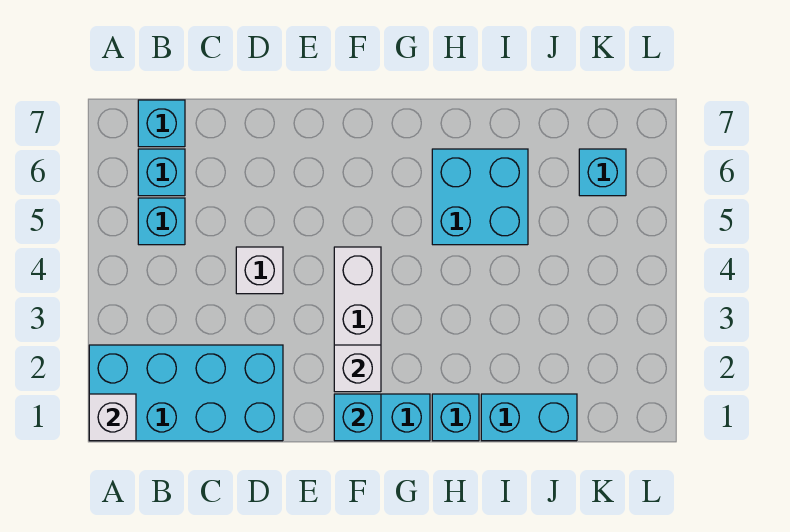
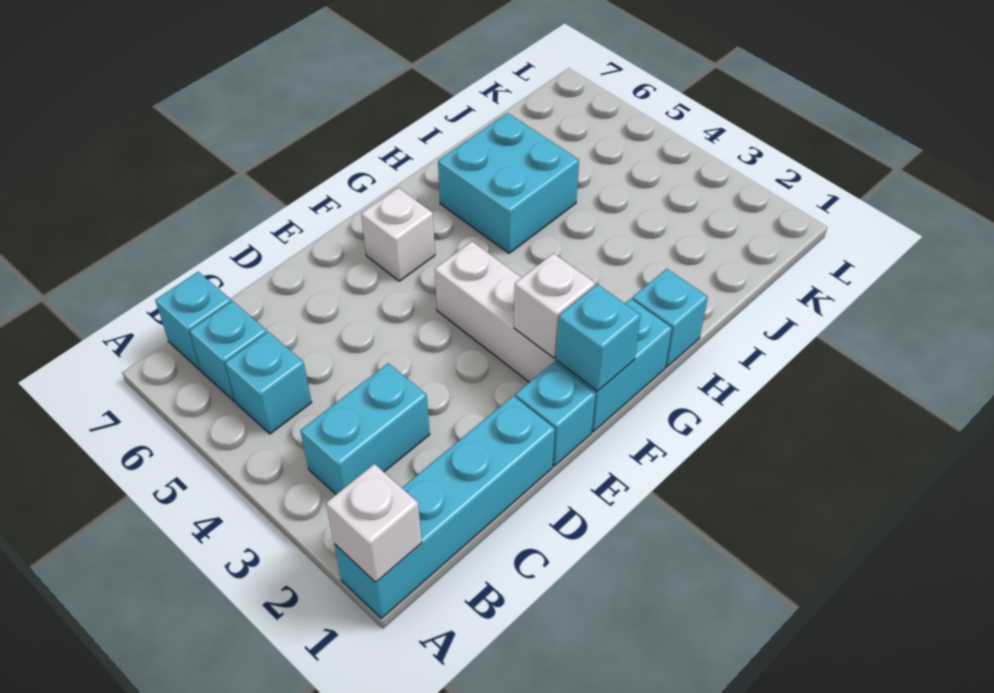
cyan brick A1:D2 level 1 -> cyan brick A1:D1 level 1
white brick D4 level 1 -> white brick F6 level 1
cyan brick I1:J1 level 1 -> cyan brick B3:C3 level 1
cyan brick K6 level 1 -> cyan brick E1 level 1

